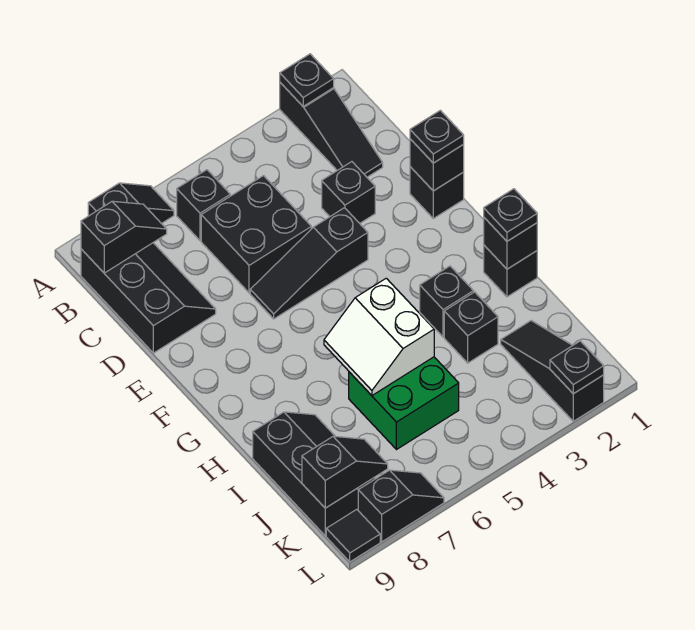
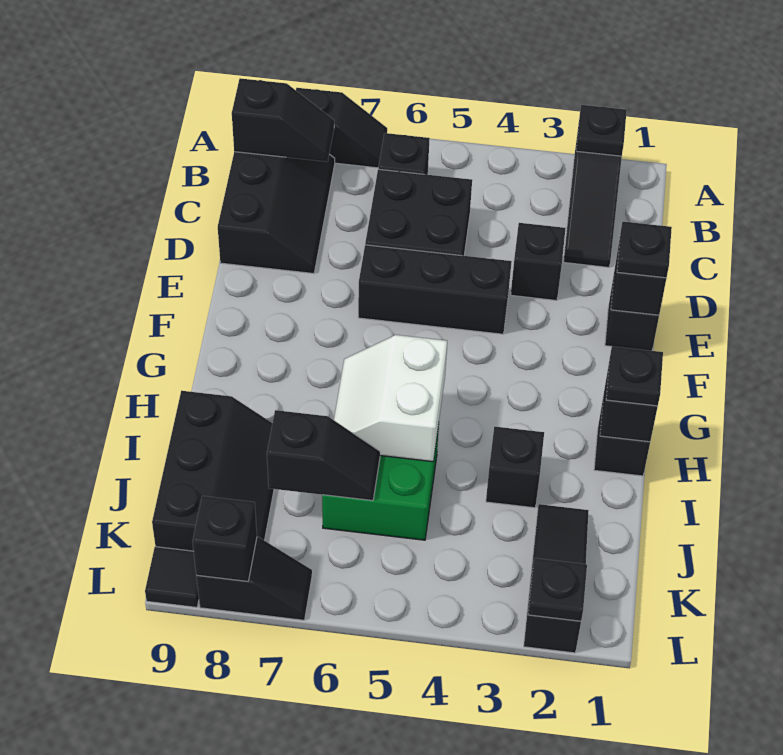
black slope E4:E6 level 1 top 4 -> black brick E4:E6 level 1
black brick H3 level 1 -> black brick L8 level 2
black slope K8:K9 level 2 top 9 -> black slope J6:J7 level 2 top 7

